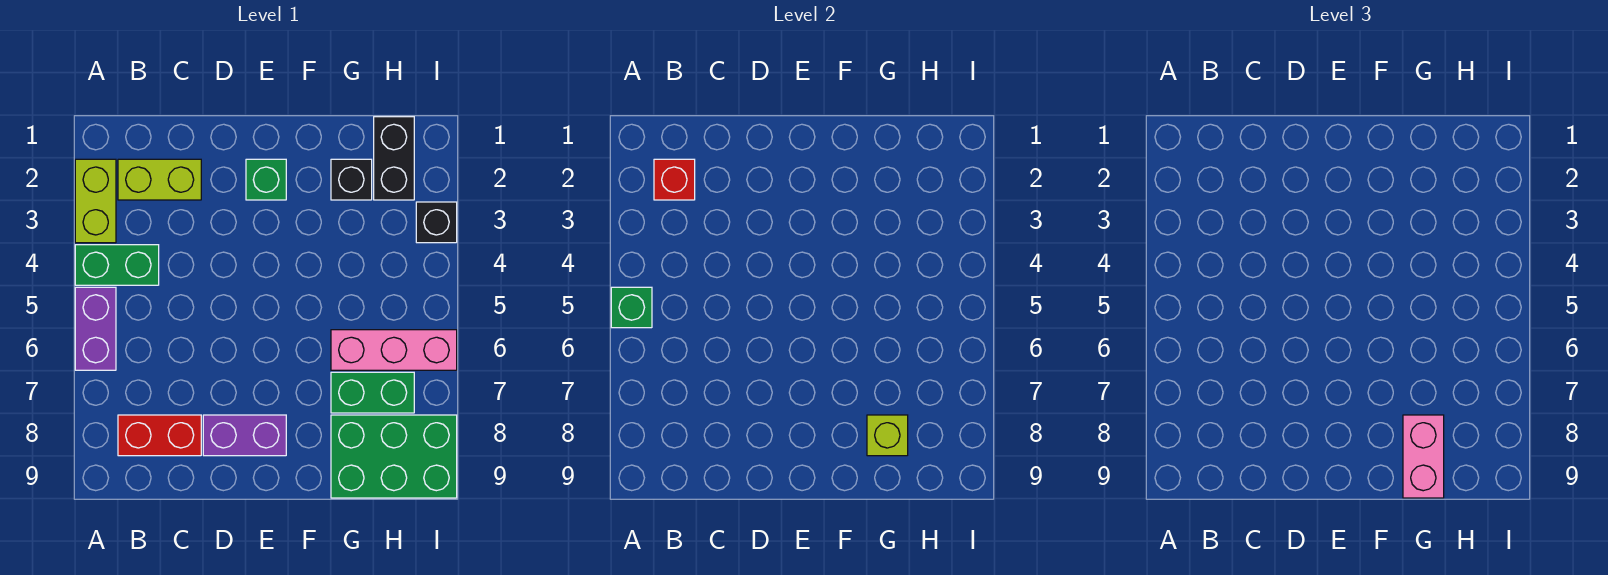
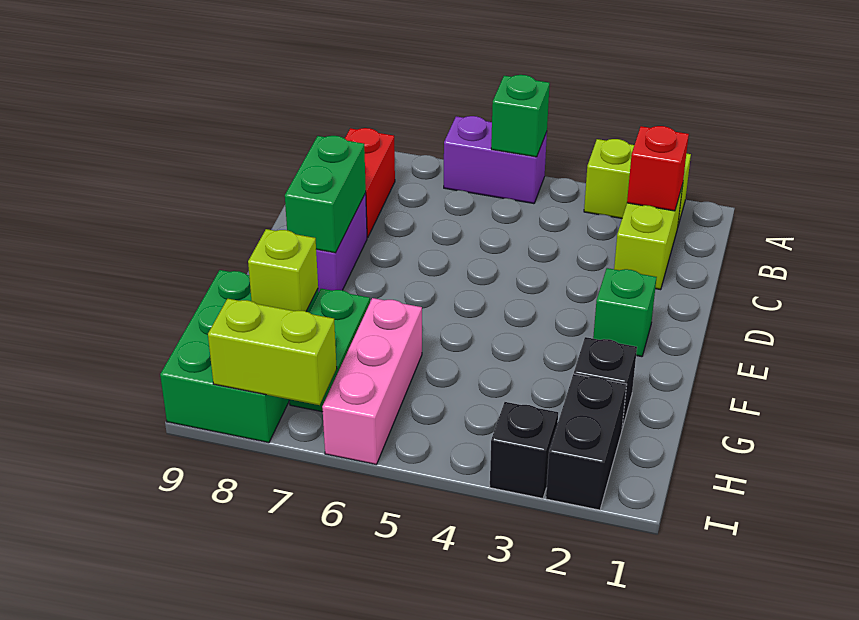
green brick A4:B4 level 1 -> green brick D8:E8 level 2
pink brick G8:G9 level 3 -> none
black brick H1:H2 level 1 -> black brick H2:I2 level 1
none -> lime brick I7:I8 level 2

